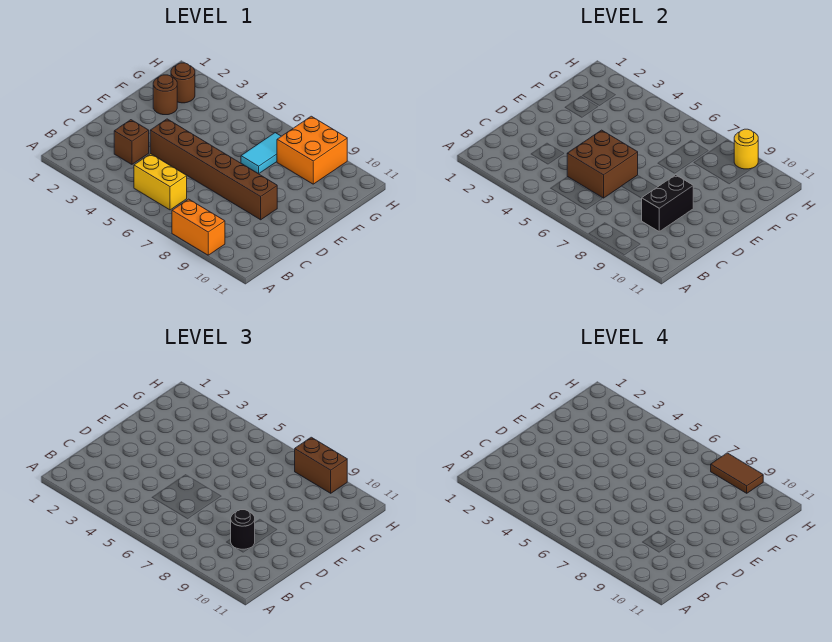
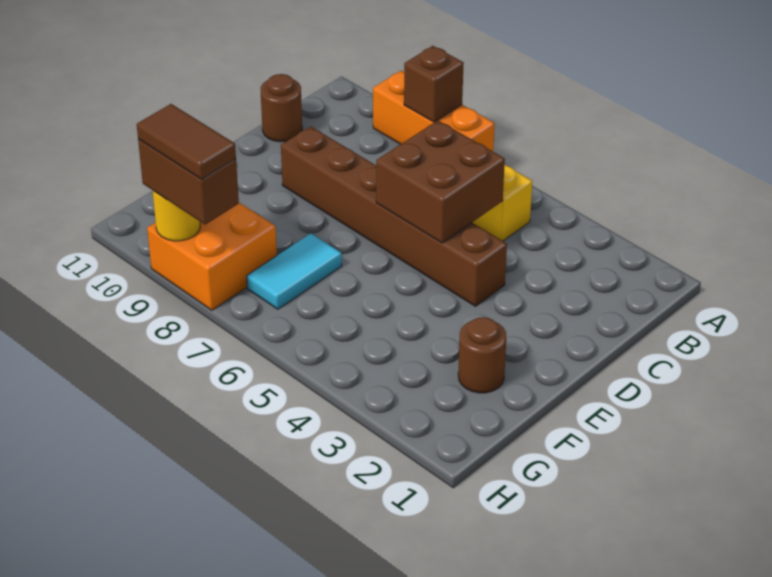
orange brick A8:A9 level 1 -> orange brick A7:A9 level 1
brown brick C3 level 1 -> brown brick A8 level 2
black brick C9:D9 level 2 -> none
black round brick C9 level 3 -> none
brown round brick G2 level 1 -> brown round brick C11 level 1

